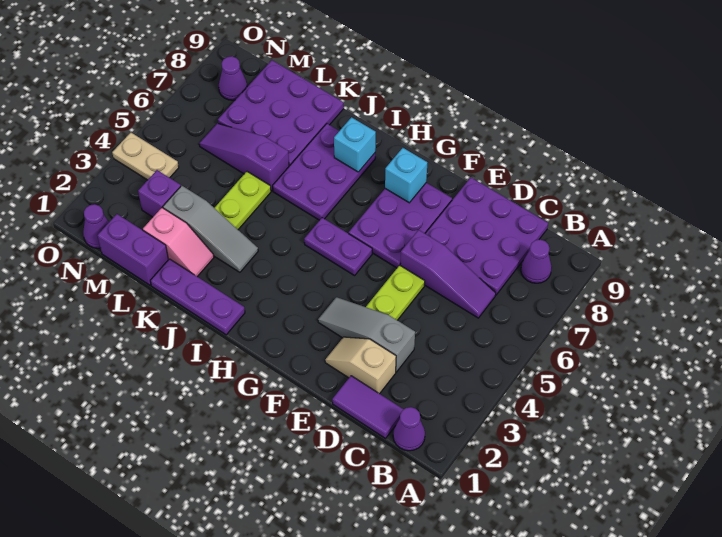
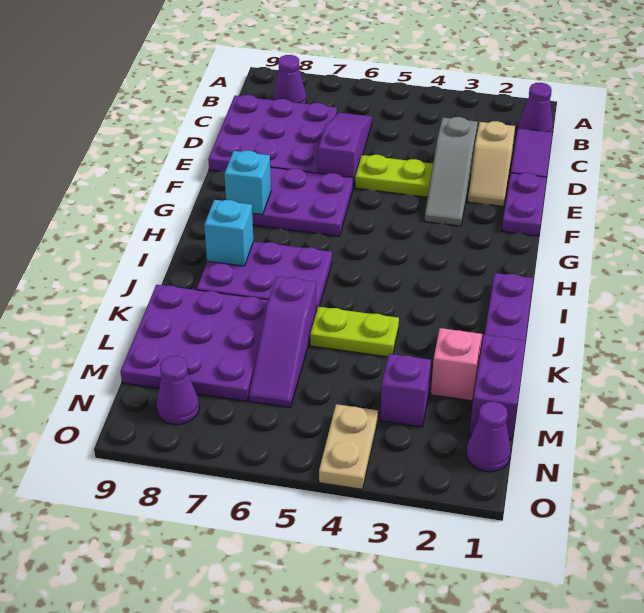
purple plate G5:H5 level 1 -> purple plate E1:F1 level 1
grey slope J3:L3 level 1 top L -> none

